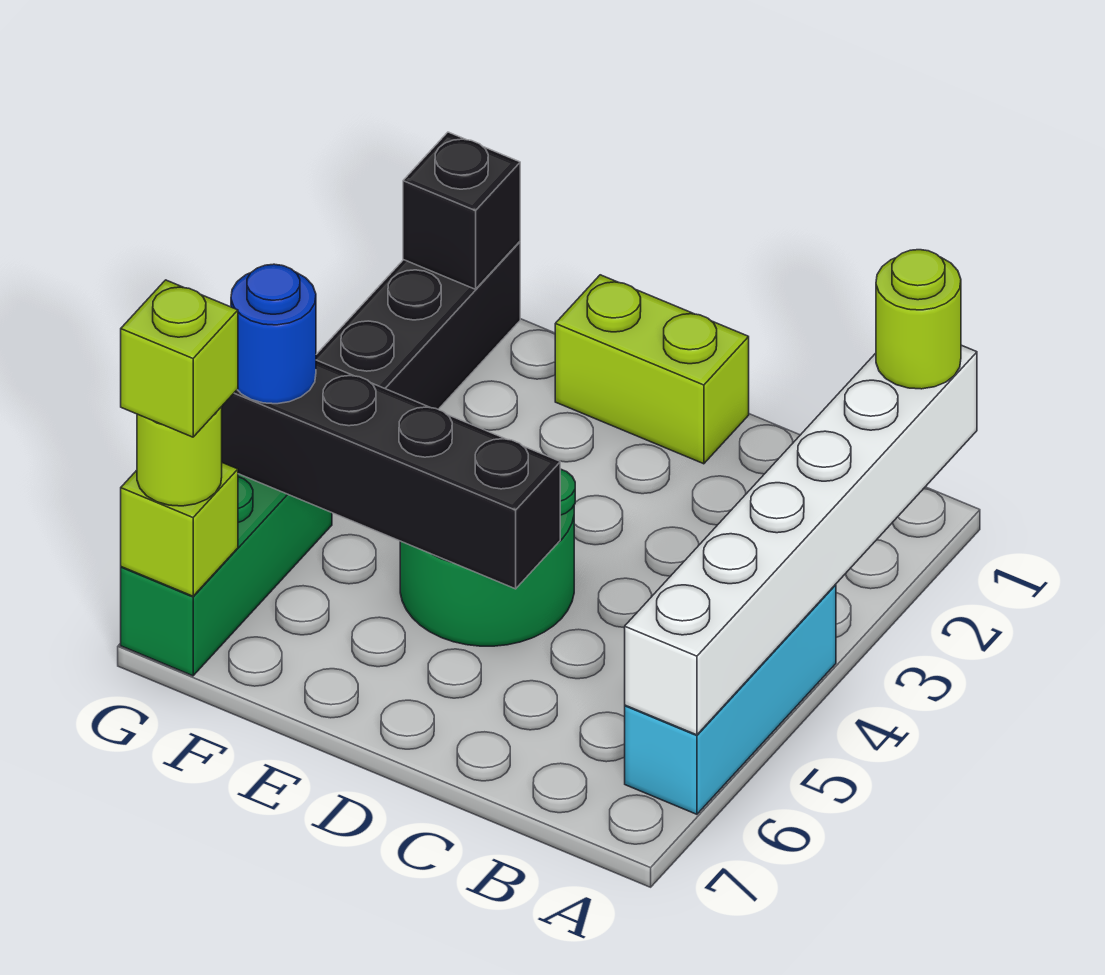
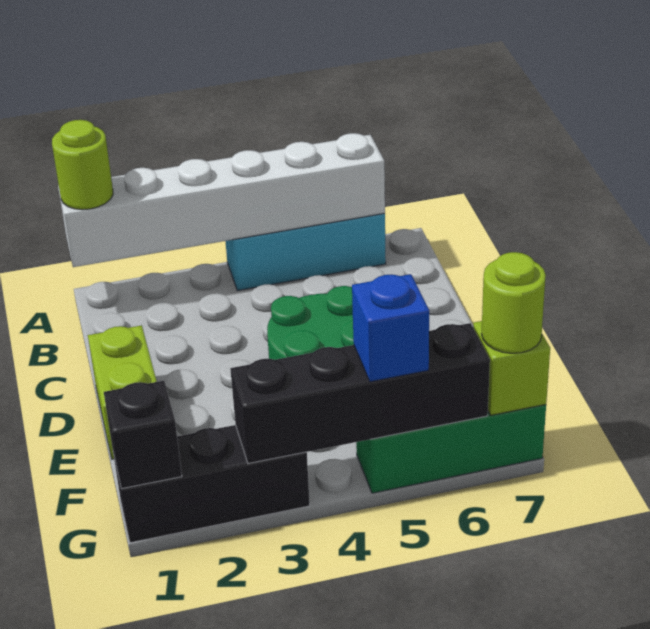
black brick D5:G5 level 2 -> black brick G3:G6 level 2
blue round brick G5 level 3 -> blue brick G5 level 3
lime brick G7 level 4 -> none

